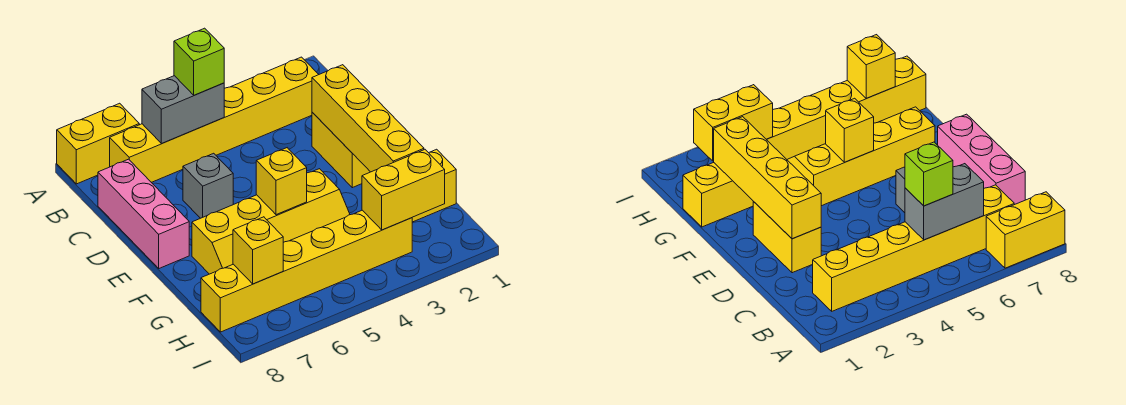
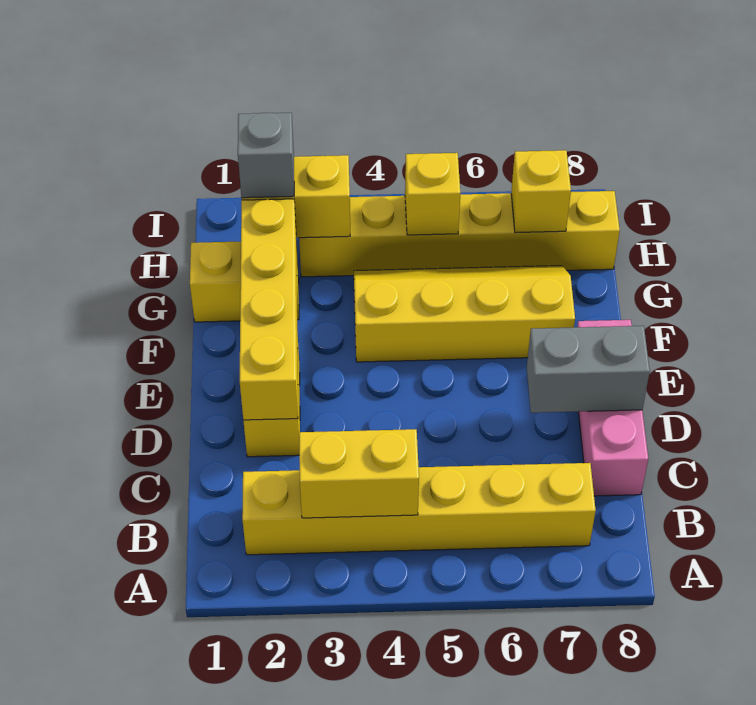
yellow brick A7:A8 level 1 -> yellow brick B3:B4 level 2
grey brick B5:B6 level 2 -> grey brick D7:D8 level 2
lime brick B5 level 3 -> none
grey brick D6 level 1 -> grey brick H2 level 3
yellow brick F5 level 2 -> yellow brick H5 level 2

